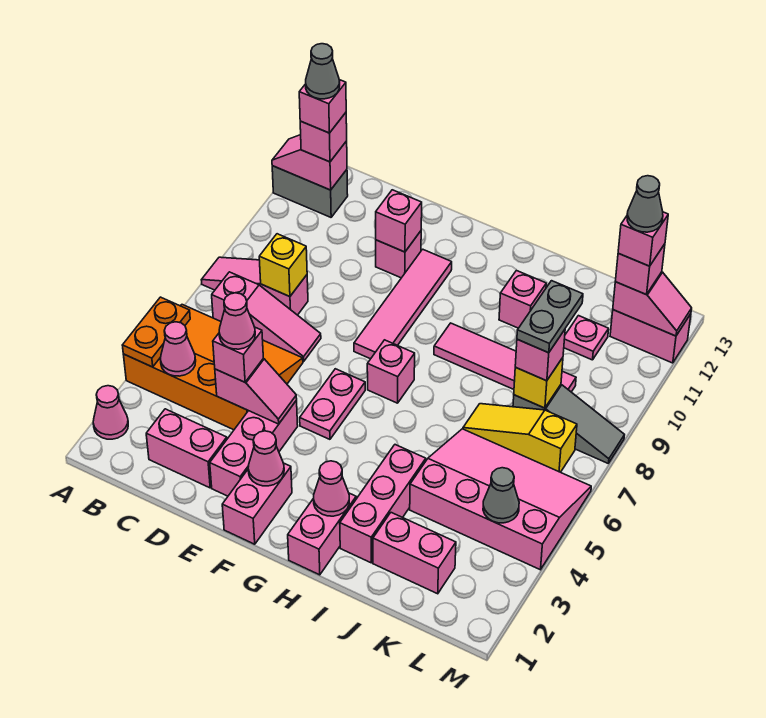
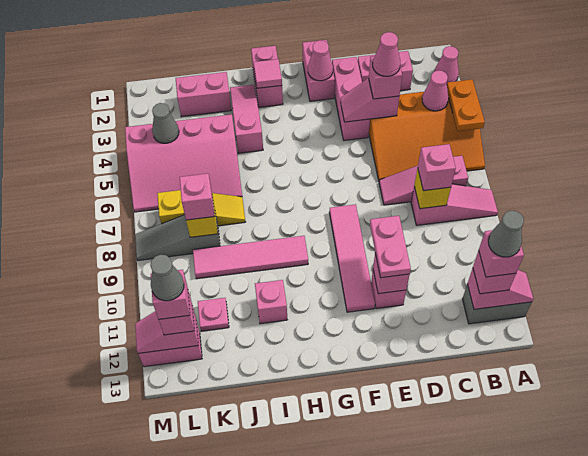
pink plate F5:F6 level 1 -> pink plate E10:E11 level 3
pink brick G7 level 1 -> pink brick C8 level 3
pink cone H2 level 2 -> pink tile H2 level 2
pink brick I2:I4 level 1 -> pink slope I2:I4 level 1 top 4
grey plate K8:K9 level 4 -> none

